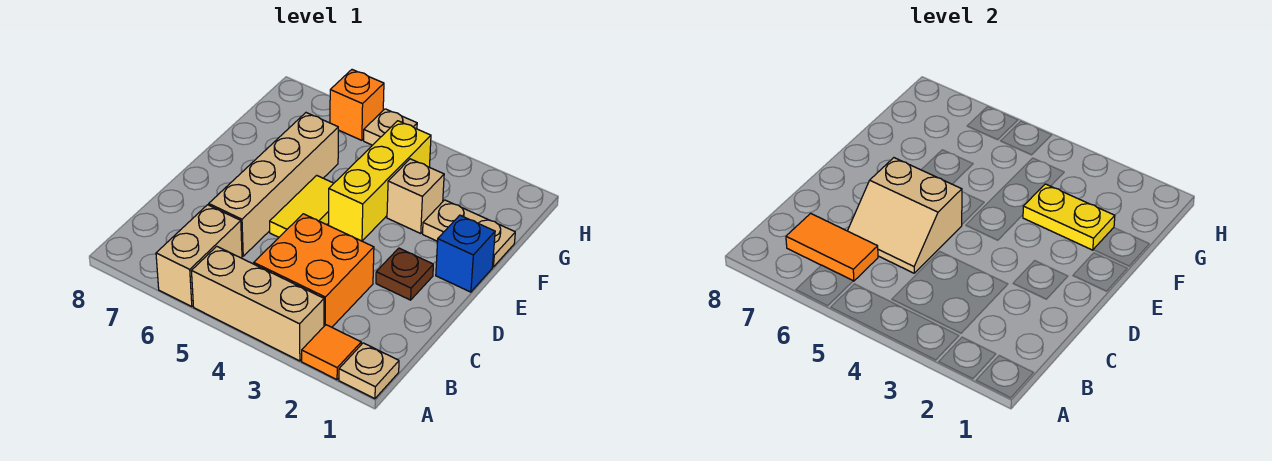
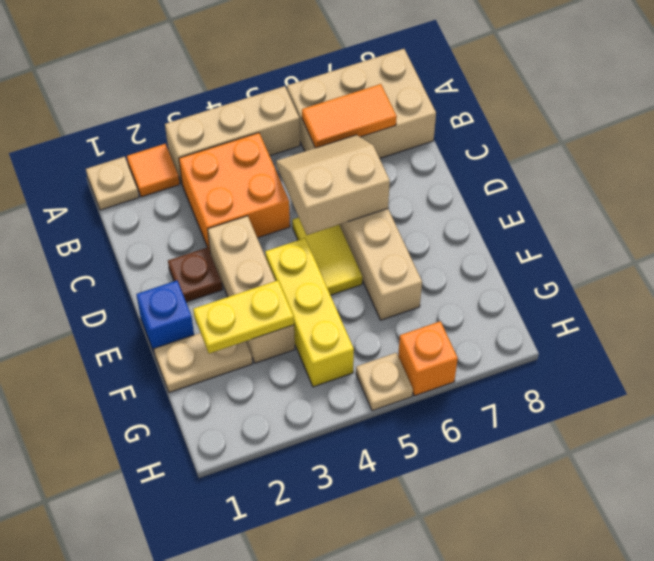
tan brick A6:B6 level 1 -> tan brick A6:B8 level 1
tan brick F3 level 1 -> tan brick D3:F3 level 1

